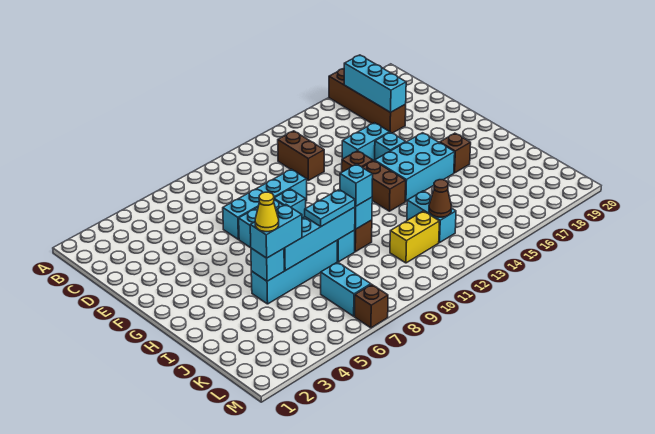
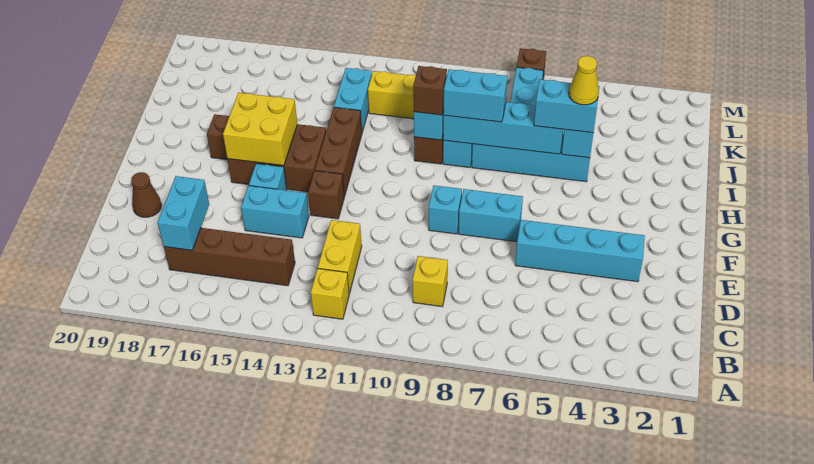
brown brick A17:D17 level 1 -> brown brick C14:C17 level 1
none -> yellow brick B12 level 1
cyan brick B17:D17 level 2 -> cyan brick C17:D17 level 2
none -> yellow brick C9 level 1
brown brick C12:D12 level 1 -> yellow brick C12:D12 level 1
cyan brick E7:E10 level 1 -> cyan brick E3:E6 level 1
brown brick G13:H13 level 1 -> brown brick G13:I13 level 1
cyan brick G14:H16 level 1 -> brown brick G14:H16 level 1
none -> yellow brick G15:H16 level 2
cyan plate I8:I9 level 3 -> cyan brick I8:I9 level 3
cyan brick I10 level 3 -> brown brick I10 level 3
brown cone K13 level 2 -> brown cone E19 level 1

